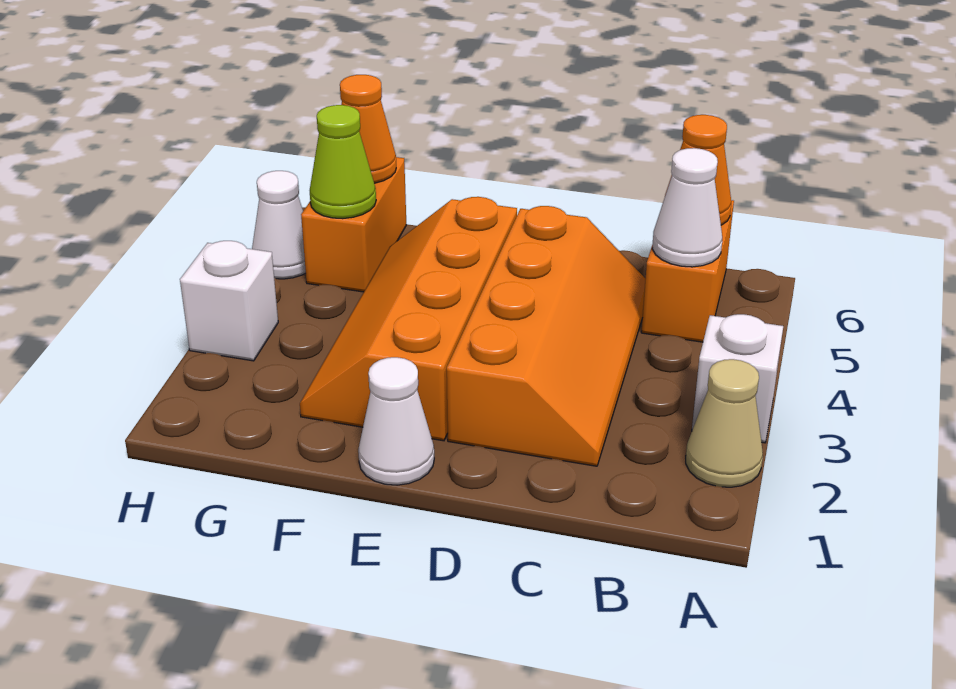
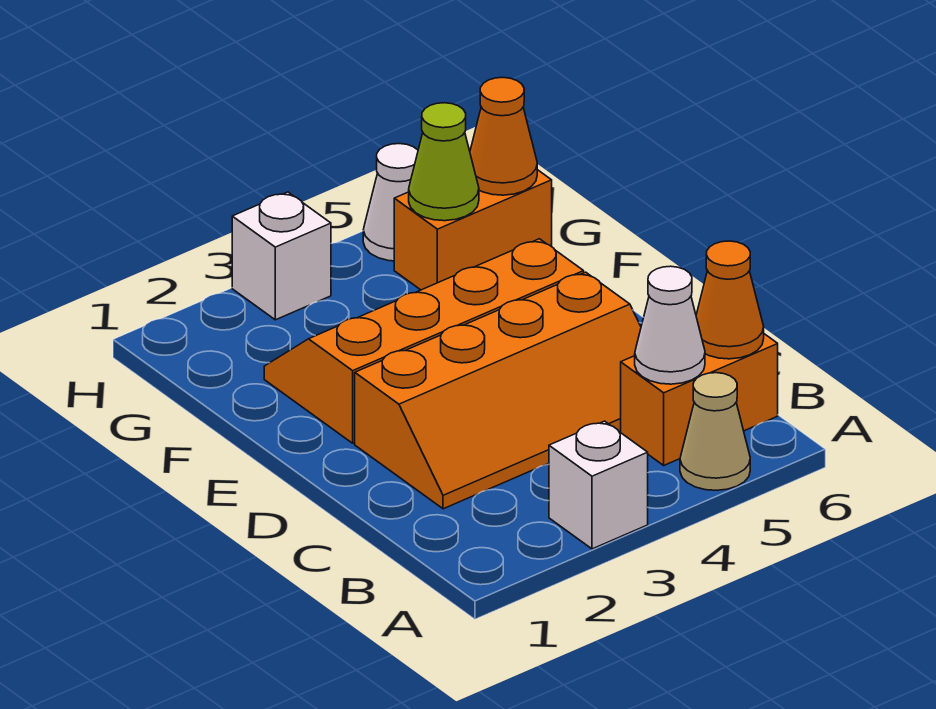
tan cone A2 level 1 -> tan cone A5 level 1
white cone E1 level 1 -> none

